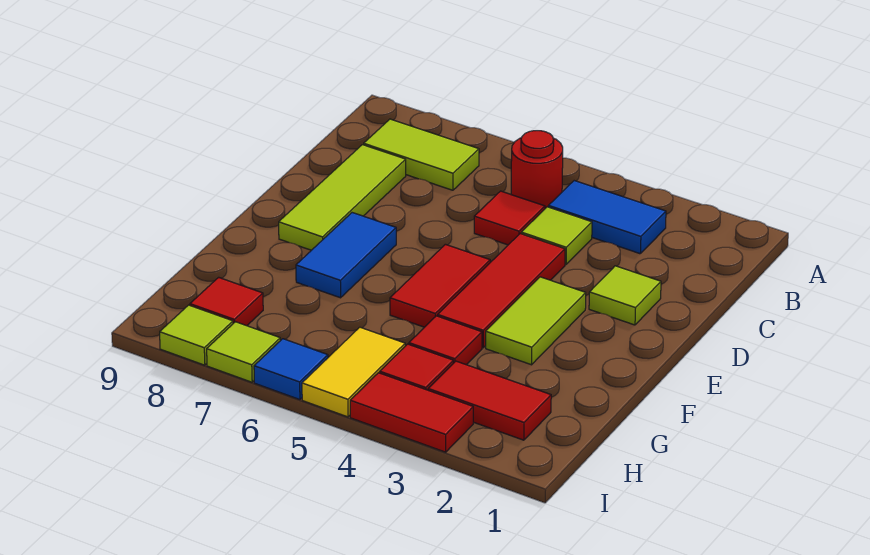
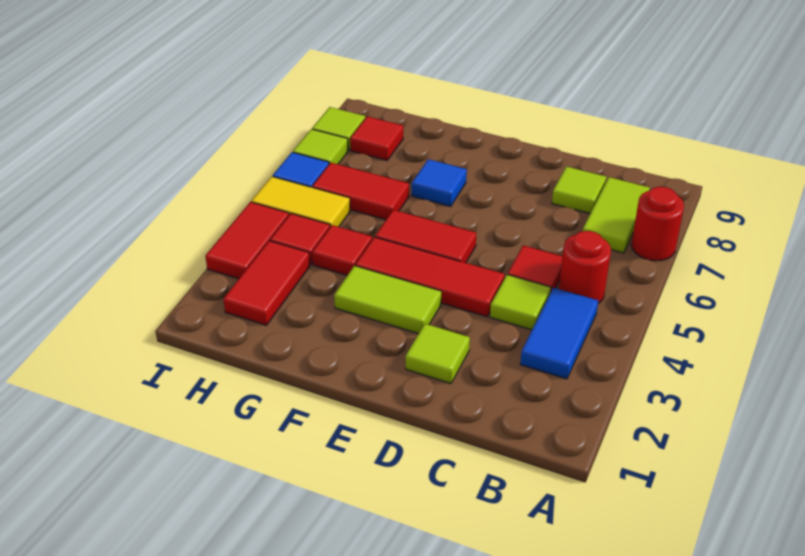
none -> red round brick A7 level 1
lime tile C8:E8 level 1 -> lime tile C8 level 1
blue tile E7:F7 level 1 -> blue tile F7 level 1
none -> red tile G6:H6 level 1

